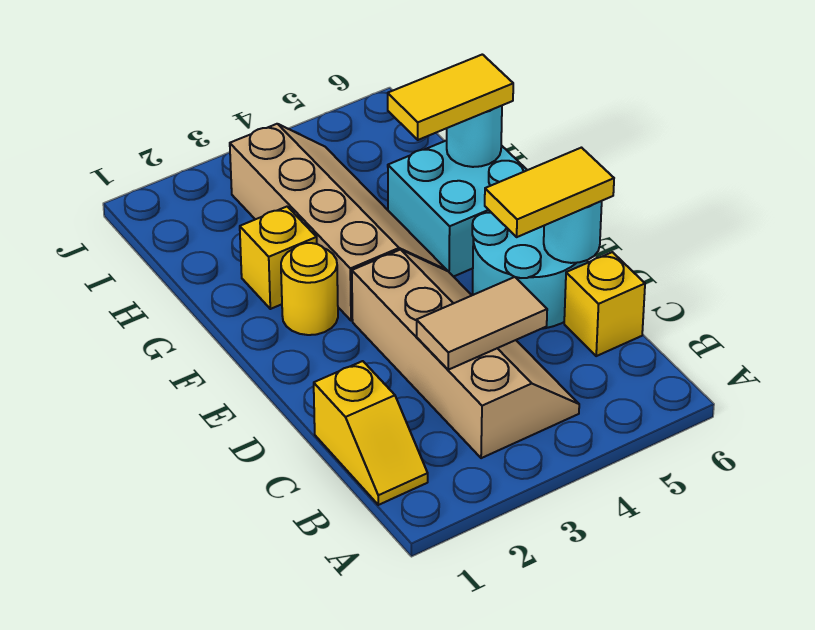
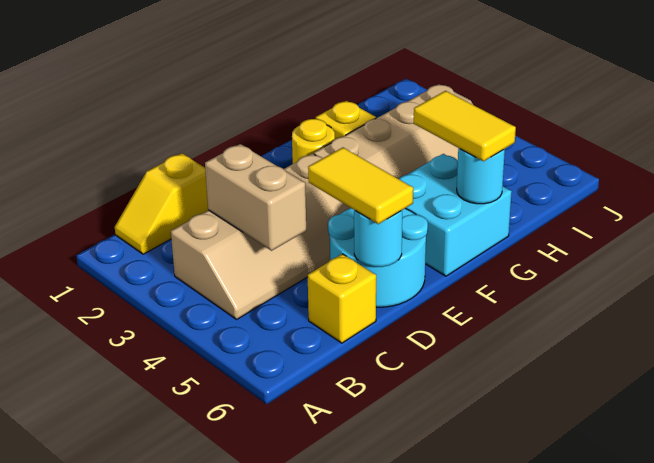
tan tile C3:C4 level 2 -> tan brick C3:C4 level 2

